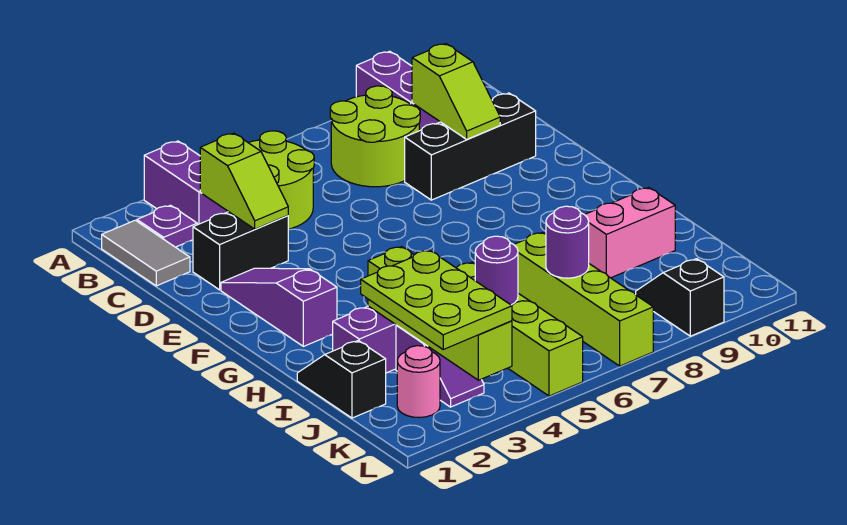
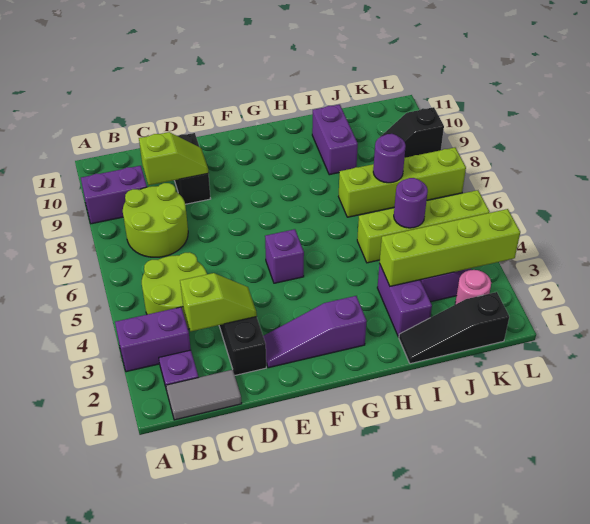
black brick D8:D10 level 1 -> black brick D9:D10 level 1
none -> purple brick F5 level 1
black slope I1:J1 level 1 top J -> black slope I1:K1 level 1 top K
pink brick I9:I10 level 1 -> purple brick I9:I10 level 1
lime plate J2:L3 level 3 -> none

